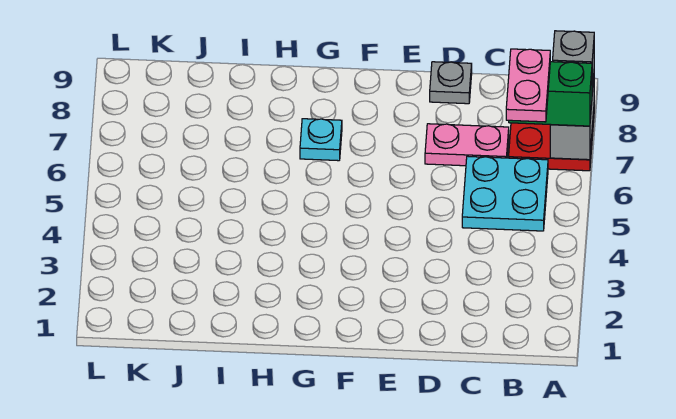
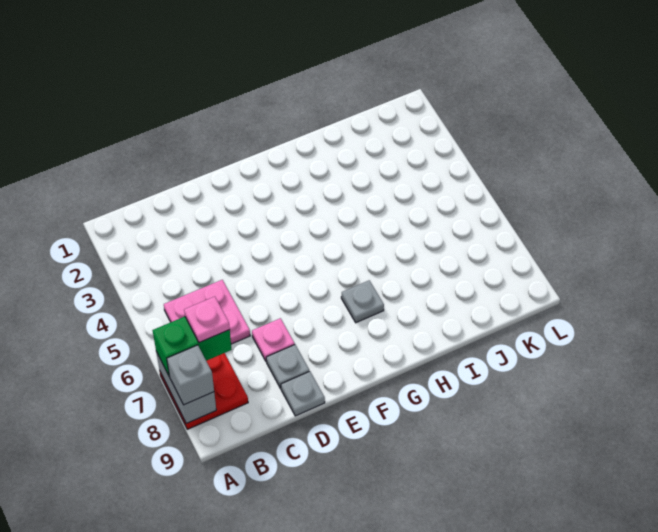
cyan plate B5:C6 level 1 -> pink plate B5:C6 level 1
pink plate B6:B7 level 4 -> pink plate B7 level 4
pink plate C7:D7 level 1 -> pink plate D7 level 1
none -> grey plate D8 level 1
cyan plate G7 level 1 -> grey plate G7 level 1

